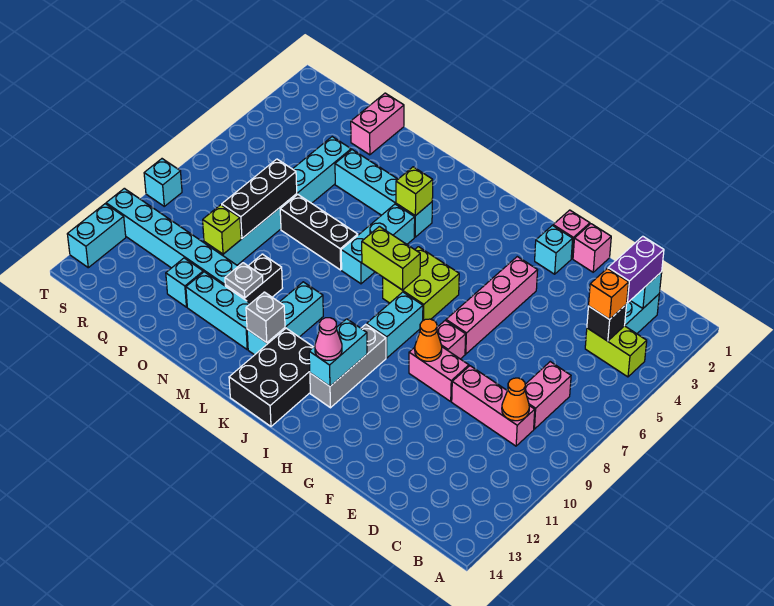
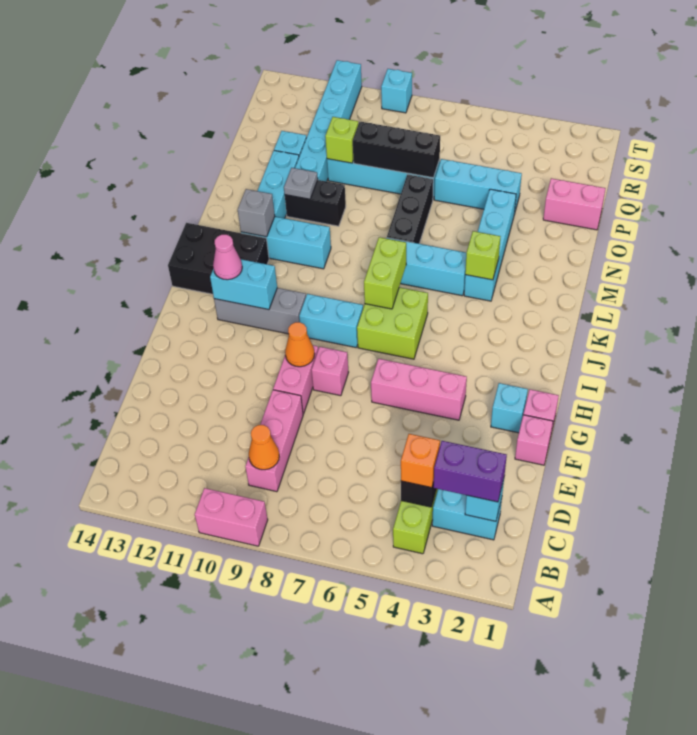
pink brick C7:C8 level 1 -> pink brick A9:A10 level 1
pink brick G4:G7 level 1 -> pink brick G4:G6 level 1
cyan brick T12:T13 level 1 -> none

